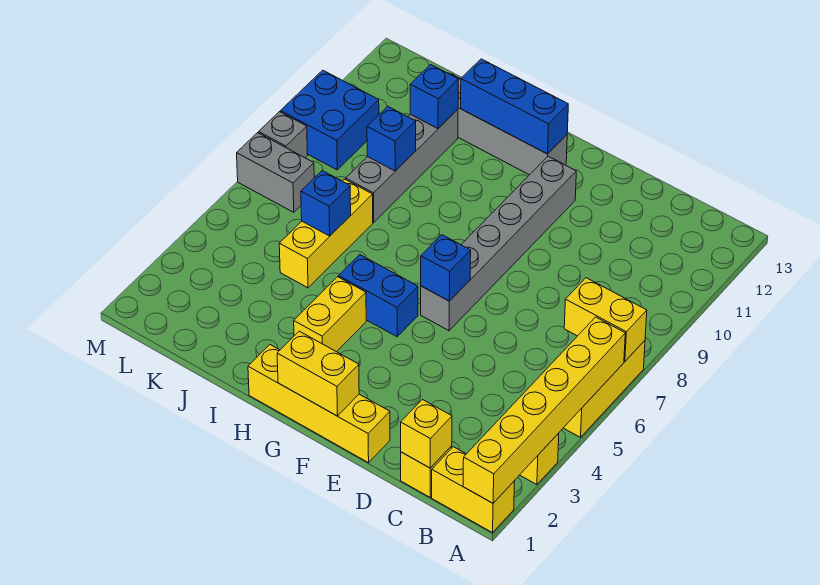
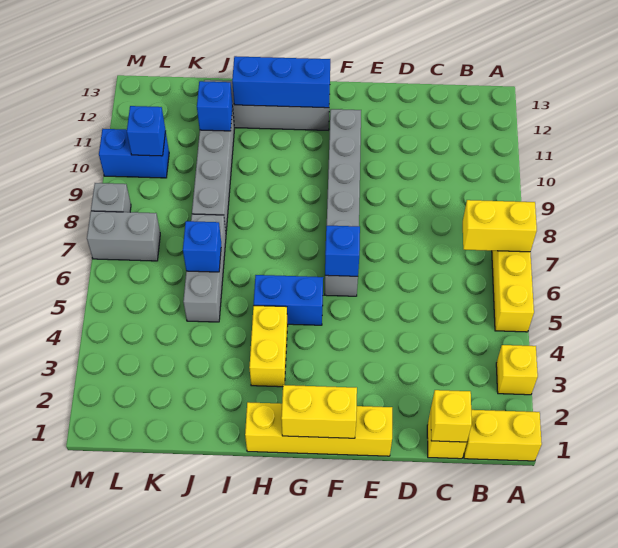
yellow brick A1:A6 level 2 -> none
yellow brick J5:J7 level 1 -> grey brick J5:J7 level 1
blue brick J9 level 2 -> blue brick L10 level 2
blue brick L9:M10 level 1 -> blue brick L10:M10 level 1

